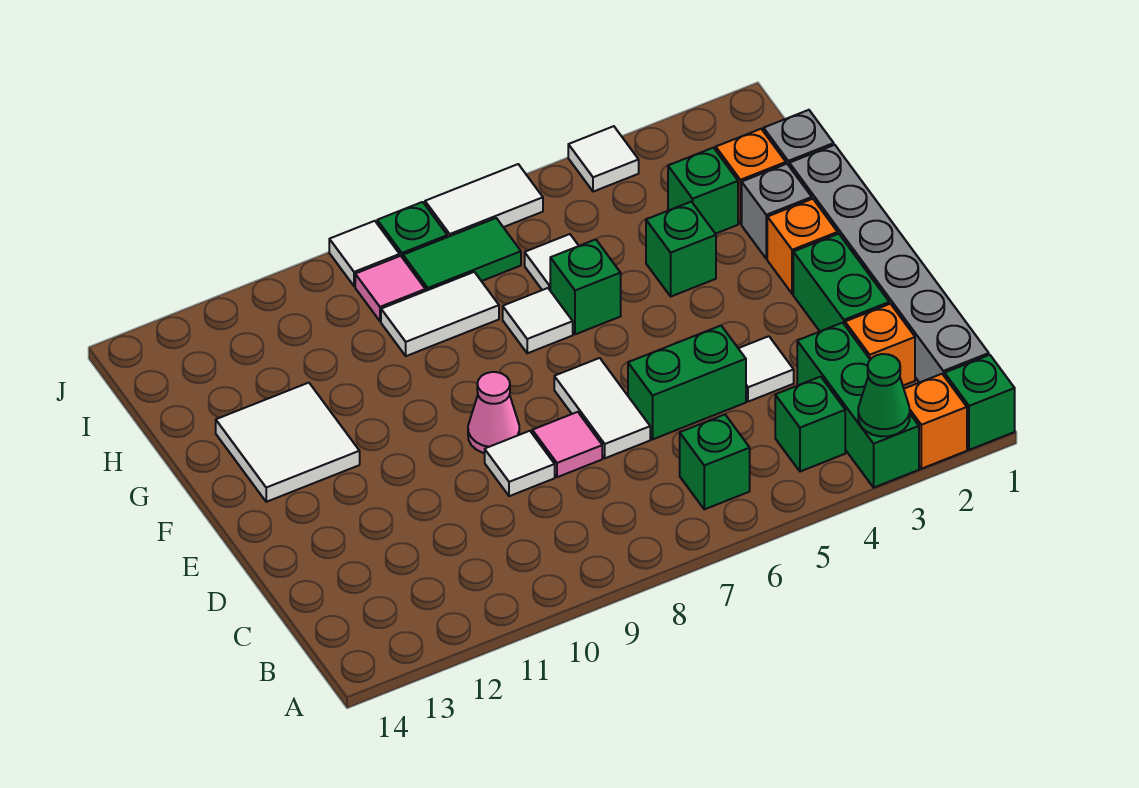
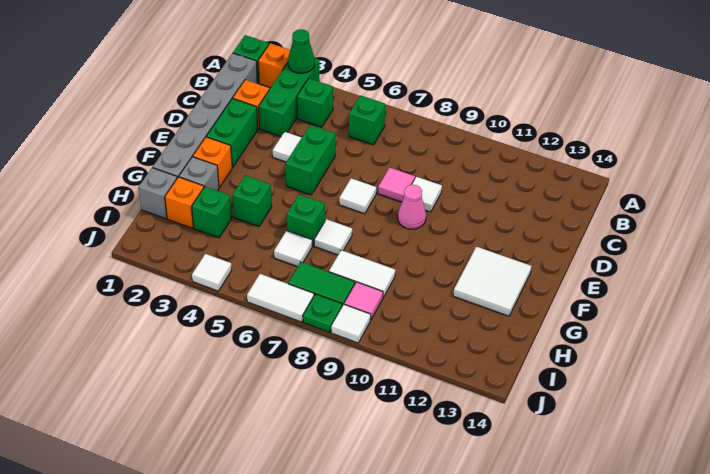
green brick D5:D6 level 1 -> green brick D5:E5 level 1
white tile D7:E7 level 1 -> white tile E7 level 1

